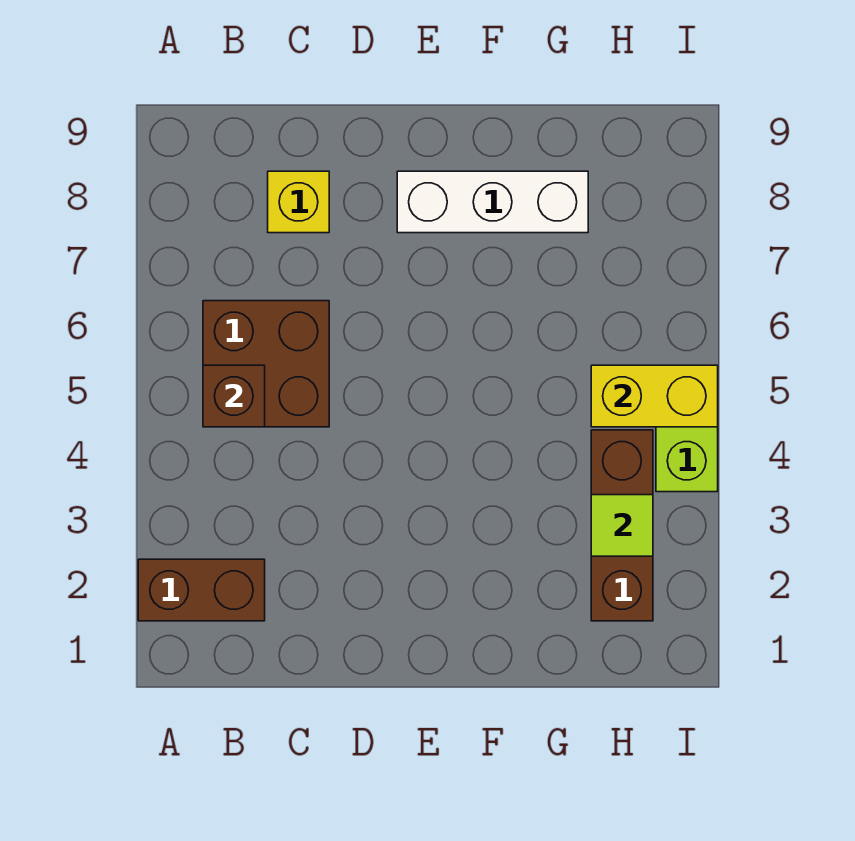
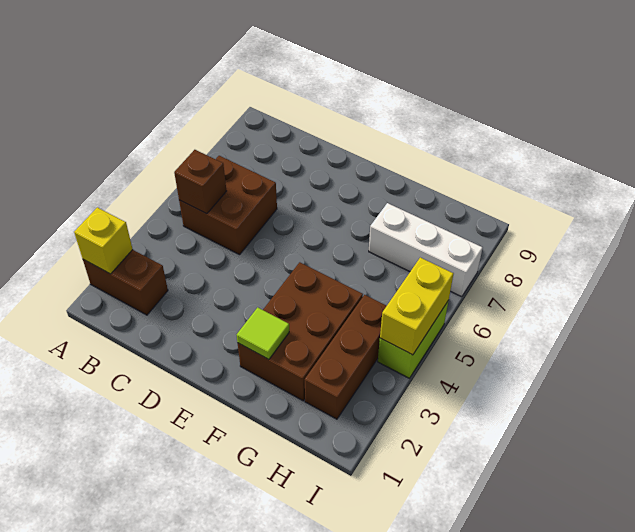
yellow brick C8 level 1 -> yellow brick A2 level 2
white brick E8:G8 level 1 -> white brick G7:I7 level 1
none -> brown brick F2:G4 level 1
lime tile H3 level 2 -> lime tile F2 level 2
yellow brick H5:I5 level 2 -> yellow brick I4:I5 level 2

